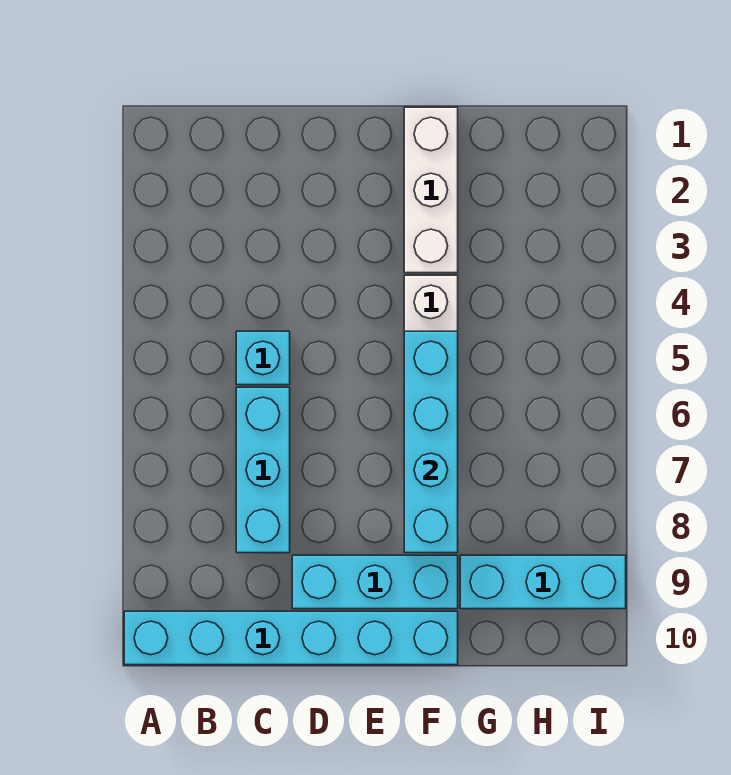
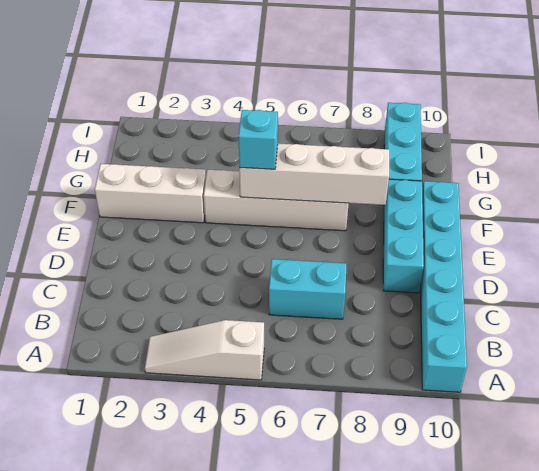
none -> white slope A3:A5 level 1 top 5
cyan brick C5 level 1 -> cyan brick F5 level 3
cyan brick C6:C8 level 1 -> cyan brick C6:C7 level 1
cyan brick F5:F8 level 2 -> white brick F5:F8 level 2

